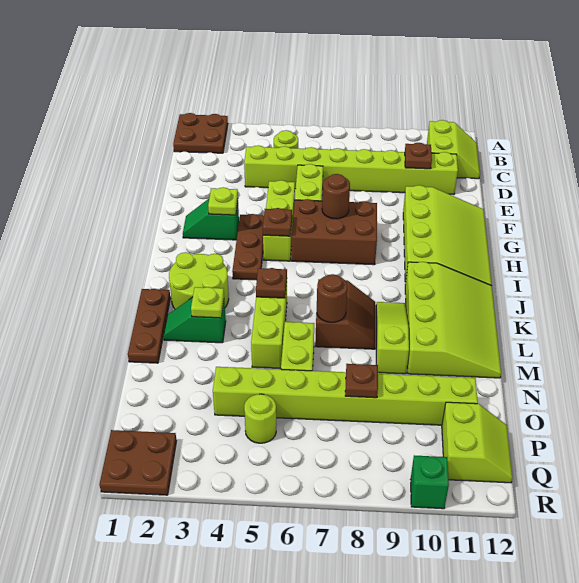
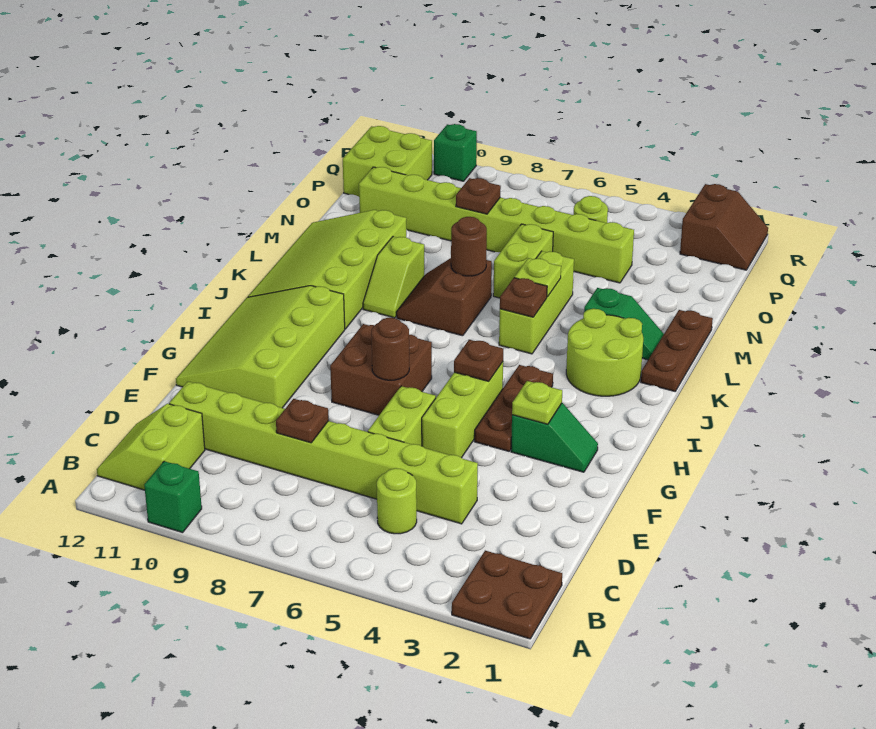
none -> green brick A10 level 1
brown plate D10 level 2 -> brown plate D8 level 2
brown brick G6:H8 level 1 -> brown brick G7:H8 level 1
lime slope K9:M9 level 1 top M -> lime slope K9:L9 level 1 top L
lime plate L3 level 2 -> lime plate L5 level 2
lime slope P11:Q12 level 1 top 11 -> lime brick P11:Q12 level 1
brown plate Q1:R2 level 1 -> brown slope Q1:R2 level 1 top 2

